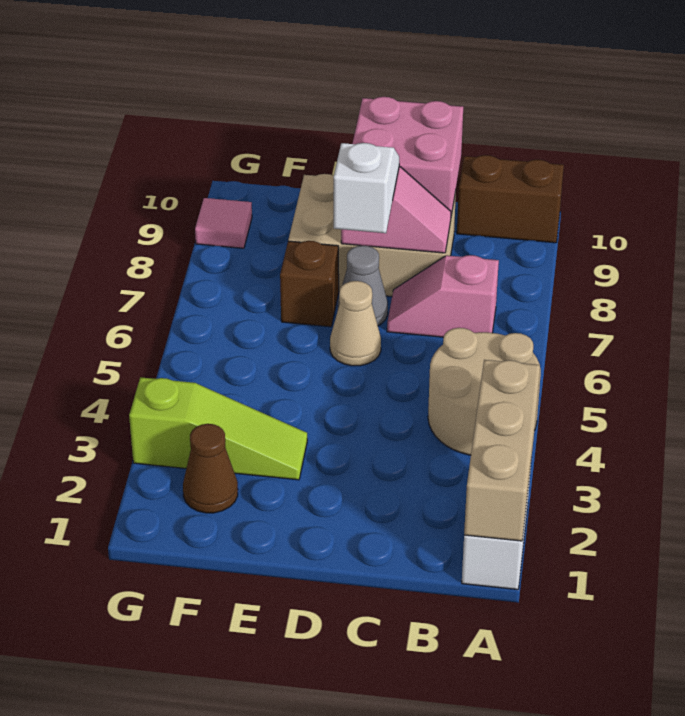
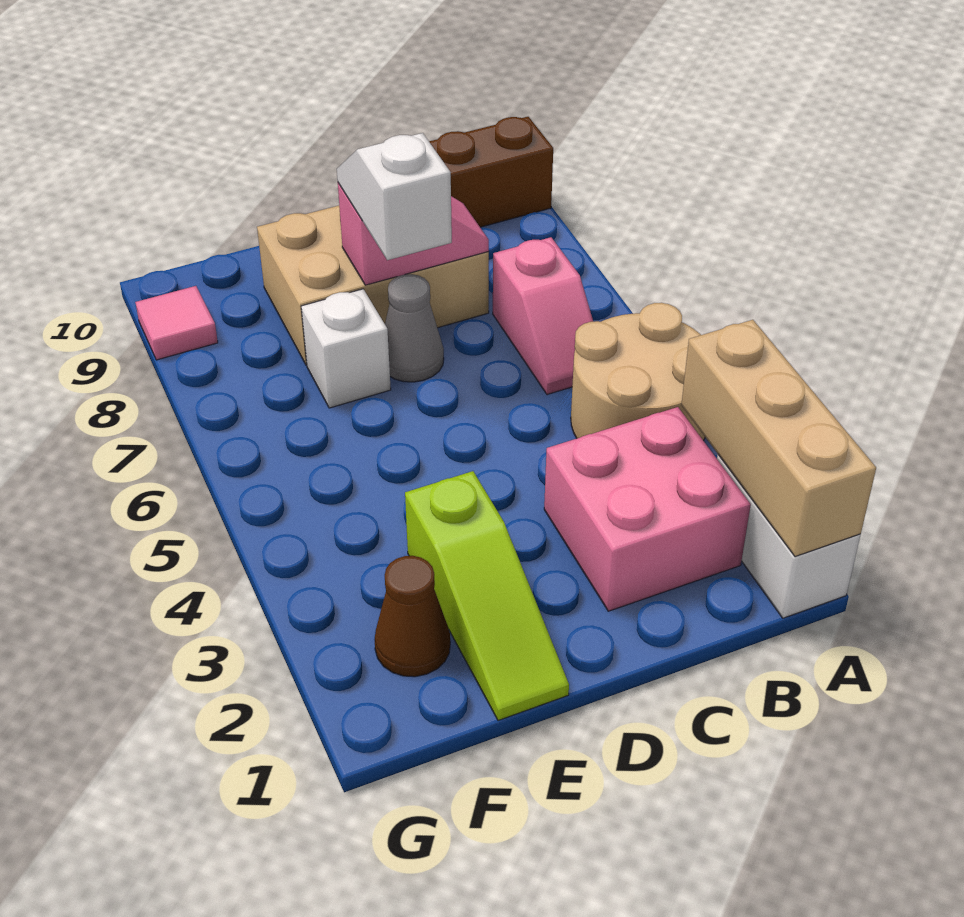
pink slope B7:C7 level 1 top B -> pink slope B6:B7 level 1 top 7
pink brick C9:D10 level 2 -> pink brick B2:C3 level 1
tan cone D6 level 1 -> none
lime slope E3:G3 level 1 top G -> lime slope E1:E3 level 1 top 3
brown brick E7 level 1 -> white brick E7 level 1

